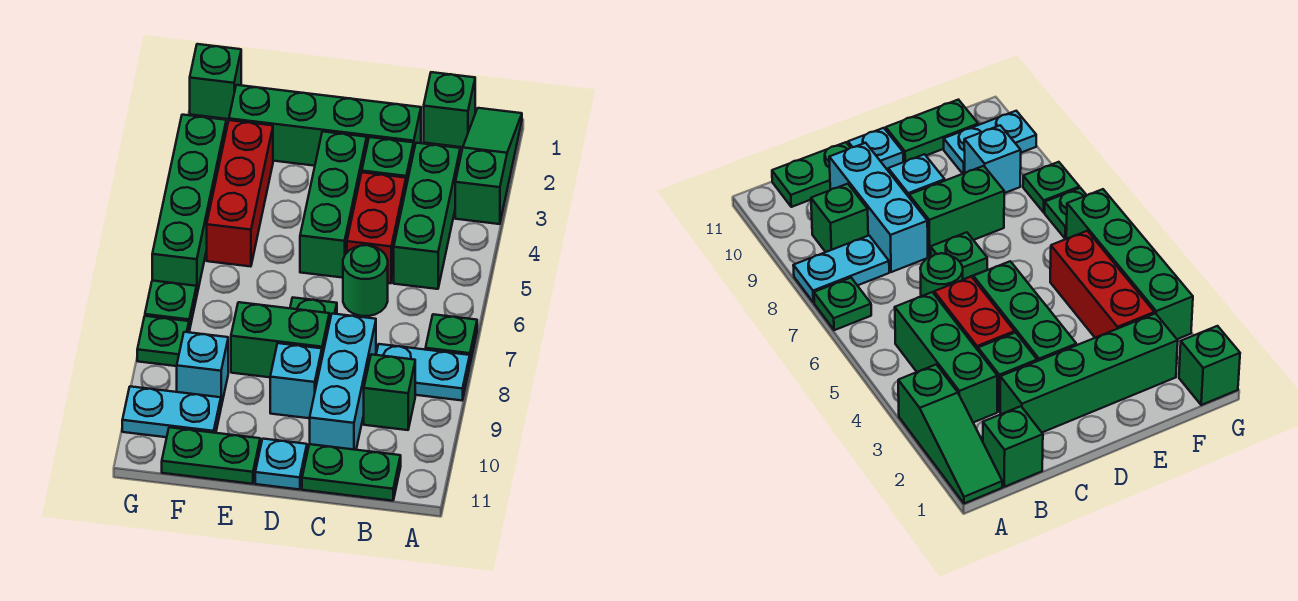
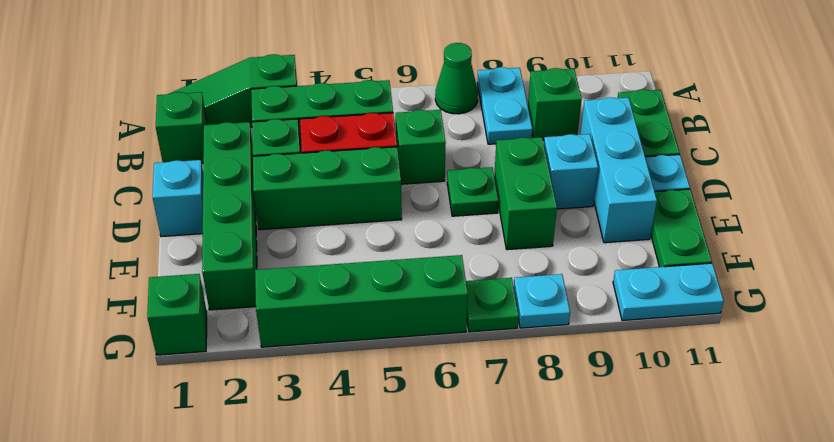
green plate A7 level 1 -> green cone A7 level 1
green round brick C6 level 1 -> green brick C6 level 1
cyan brick C8:C10 level 1 -> cyan brick C10:E10 level 1
red brick F3:F5 level 1 -> none
cyan brick F9 level 1 -> cyan brick D1 level 1
cyan plate F10:G10 level 1 -> cyan plate G10:G11 level 1
green plate G8 level 1 -> cyan plate G8 level 1

